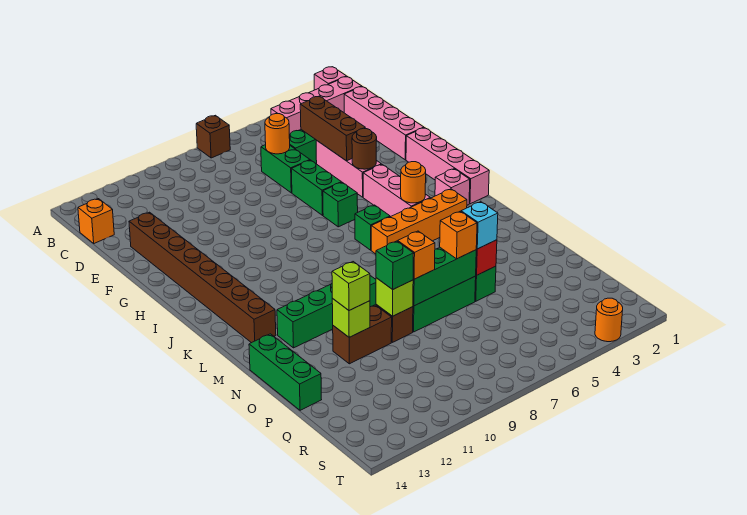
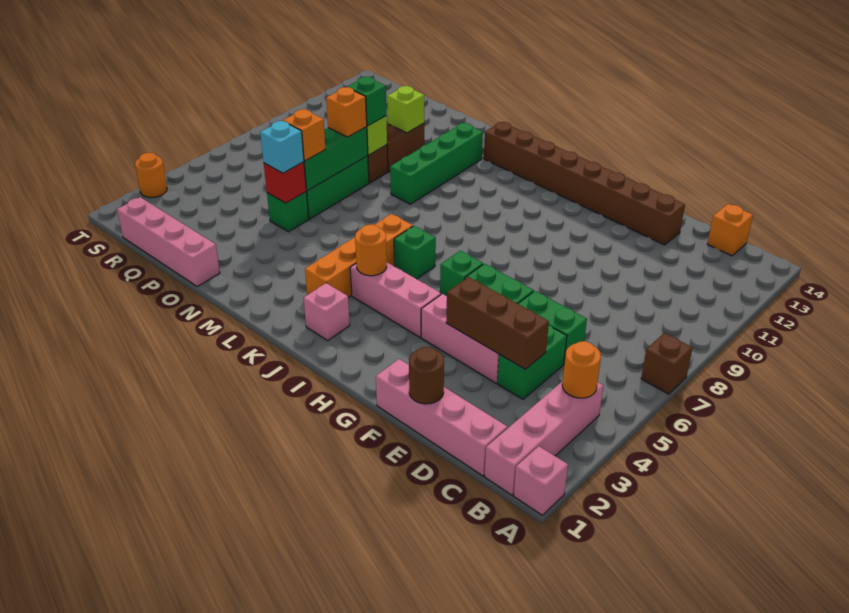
orange round brick D6 level 2 -> orange round brick B4 level 2
pink brick G1:J1 level 1 -> pink brick O1:R1 level 1
brown round brick G4 level 2 -> brown round brick E1 level 2
green brick N14:P14 level 1 -> none
lime brick O11 level 3 -> none

